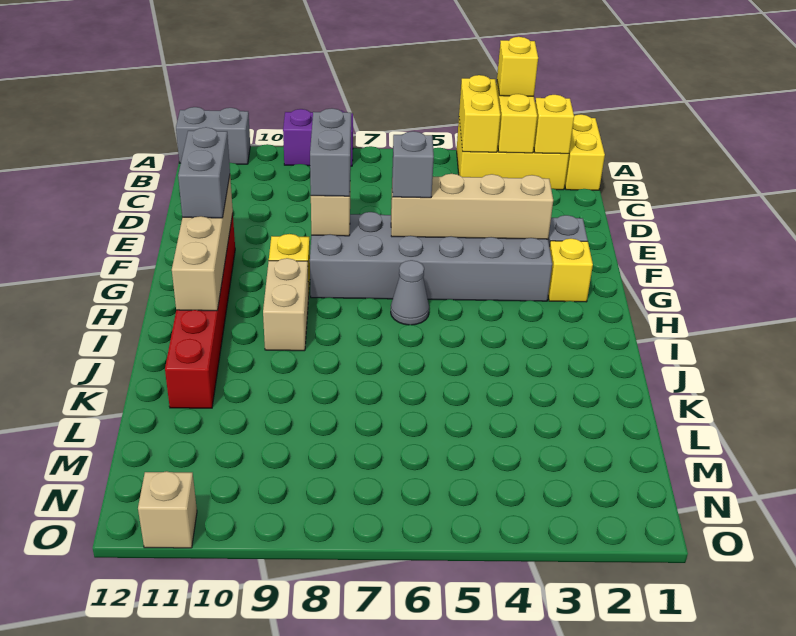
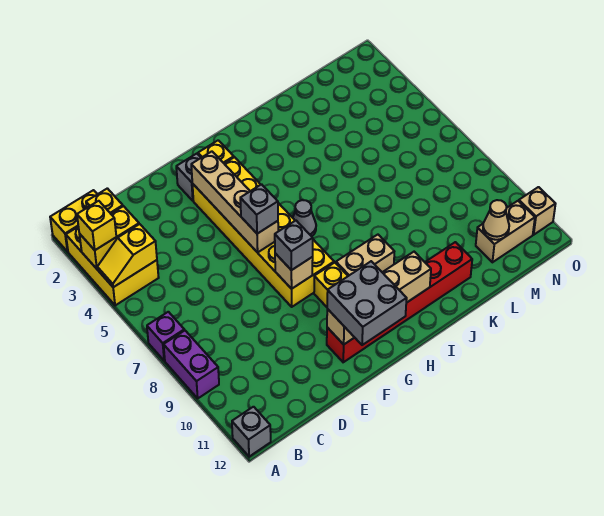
yellow brick A4:B4 level 2 -> yellow slope A4:B4 level 2 top B
none -> purple brick A7 level 1
grey brick A11:A12 level 1 -> grey brick A12 level 1
grey brick E8:F8 level 3 -> grey brick F8 level 3
grey brick F3:G8 level 1 -> yellow brick F3:G8 level 1
grey brick F11:G11 level 3 -> grey brick F11:G12 level 3
none -> tan brick M11:N11 level 1
none -> tan cone M11 level 2

